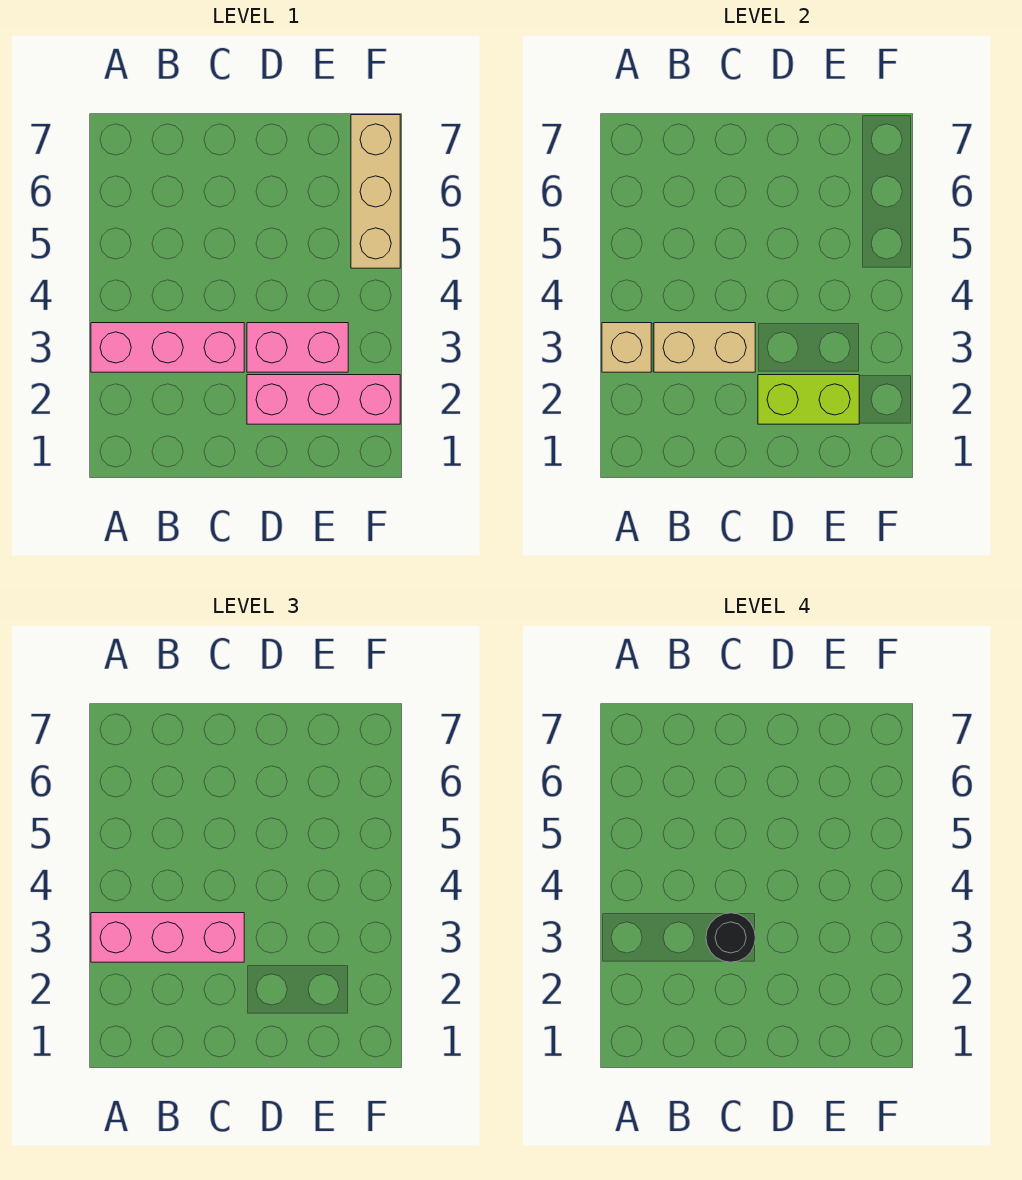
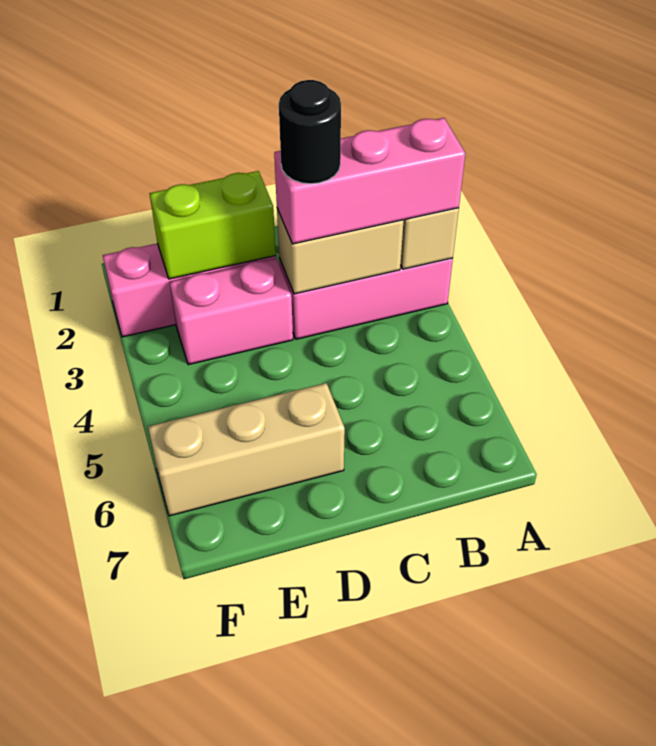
tan brick F5:F7 level 1 -> tan brick D6:F6 level 1

